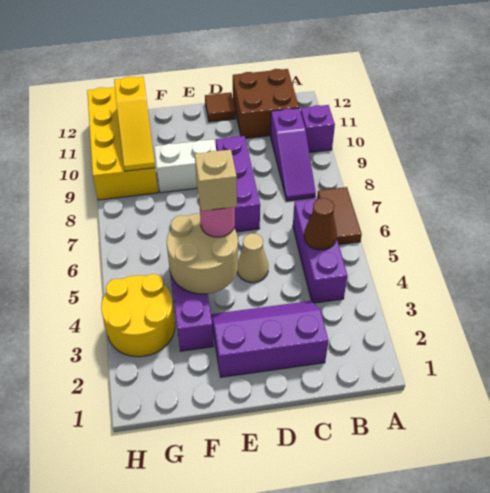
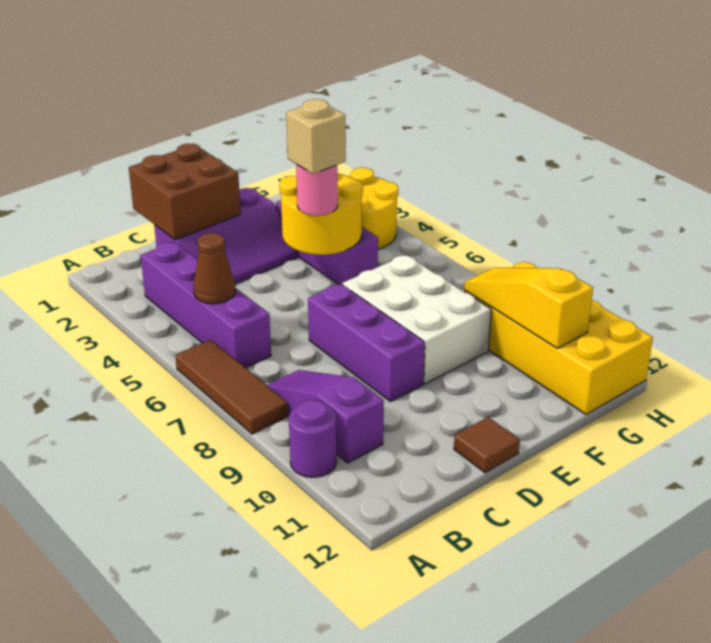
brown tile A6:A7 level 1 -> brown tile A6:A8 level 1
purple brick A10 level 1 -> purple round brick A10 level 1
purple brick B4:B6 level 1 -> purple brick B3:B6 level 1
brown brick B11:C12 level 1 -> brown brick C1:D2 level 2
tan cone D5 level 1 -> none
tan round brick E4:F5 level 2 -> yellow round brick E4:F5 level 2
white brick E9:F9 level 1 -> white brick E7:F9 level 1

